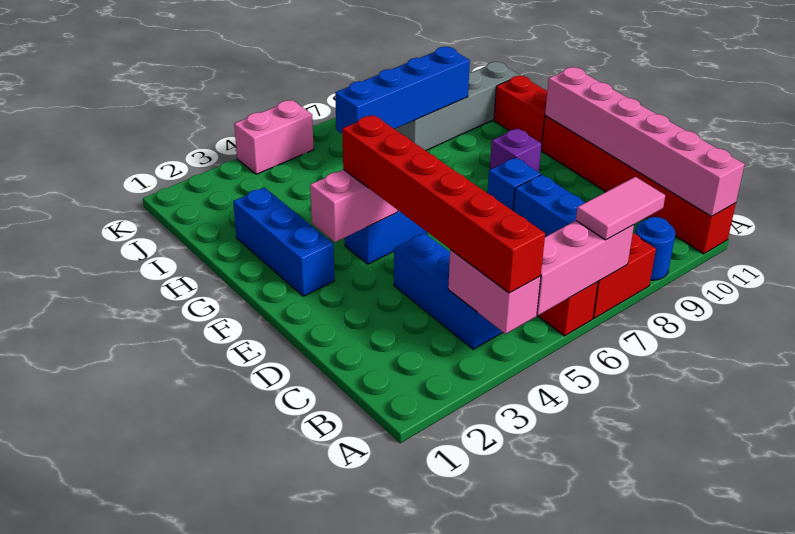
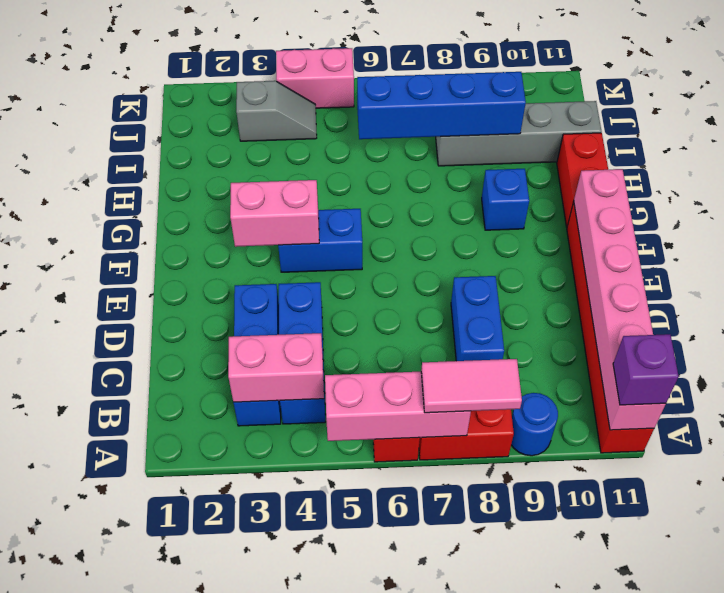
pink brick A4:B4 level 2 -> pink brick B3:B4 level 2
red brick A4:F4 level 3 -> none
blue brick E8 level 1 -> blue brick G9 level 1
blue brick F2:H2 level 1 -> blue brick B3:D3 level 1
purple brick F9 level 1 -> purple brick A11 level 3
none -> grey slope J3:J4 level 1 top 3

